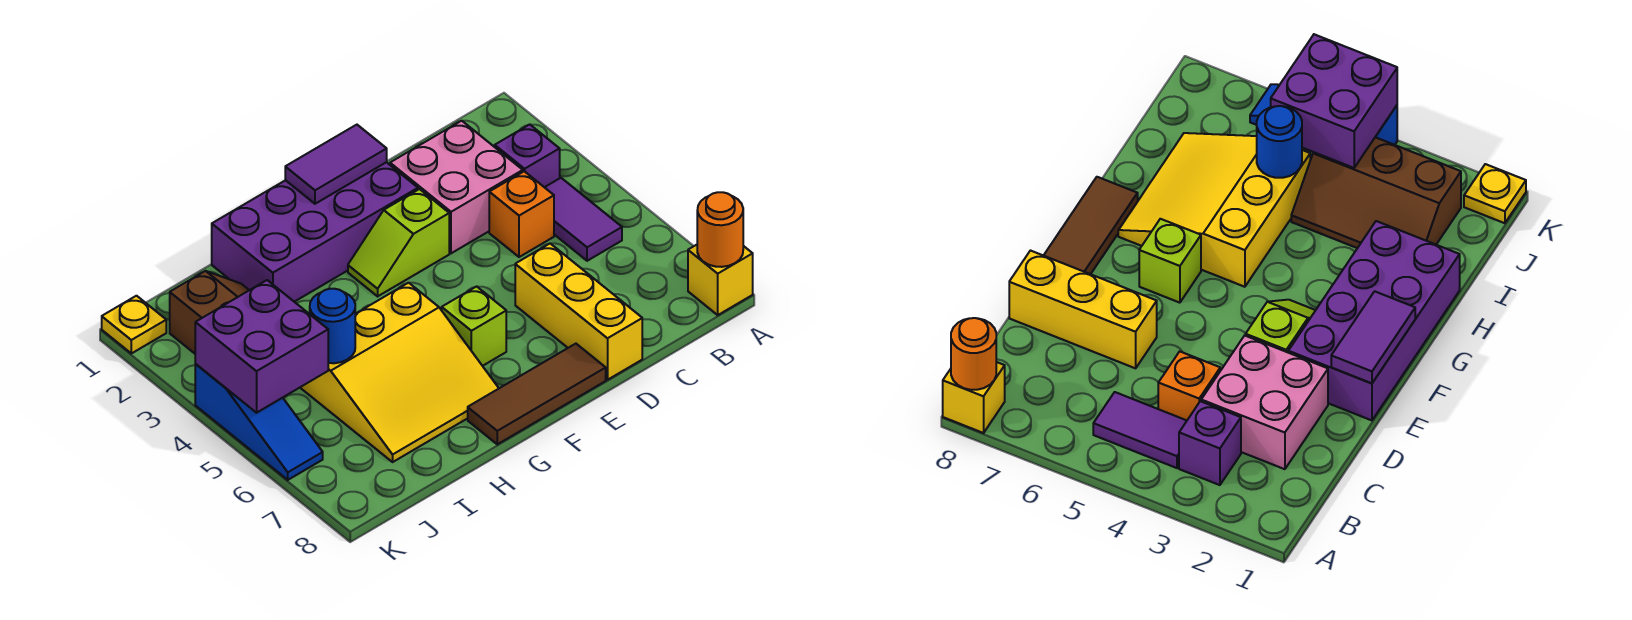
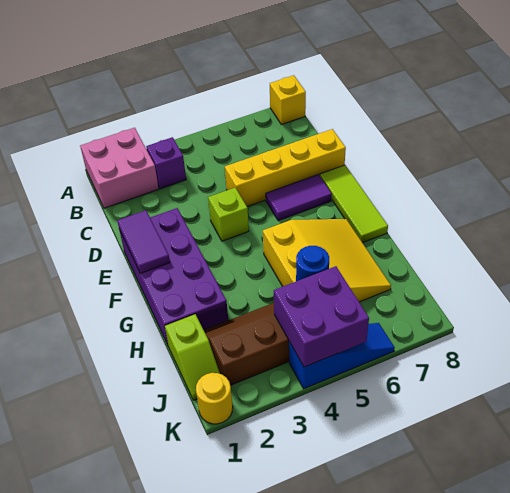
orange round brick A8 level 2 -> none
purple tile B4:B5 level 1 -> purple tile E6:E7 level 1
pink brick C2:D3 level 1 -> pink brick A1:B2 level 1
orange brick C4 level 1 -> none
yellow brick D6:D8 level 1 -> yellow brick D5:D8 level 1
lime slope E3:F3 level 1 top E -> lime slope I1:J1 level 1 top I
brown tile E8:G8 level 1 -> lime tile E8:G8 level 1
lime brick F6 level 1 -> lime brick E4 level 1
yellow plate K1 level 1 -> yellow round brick K1 level 1

